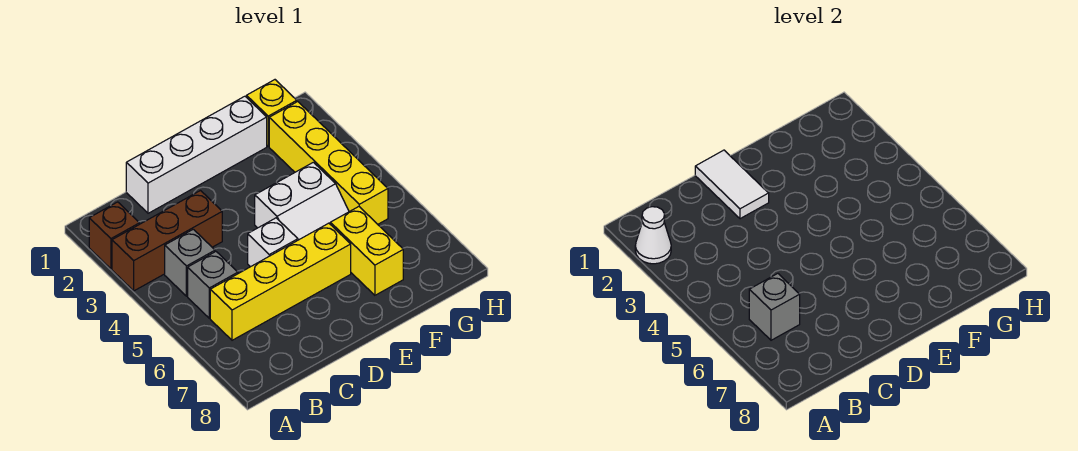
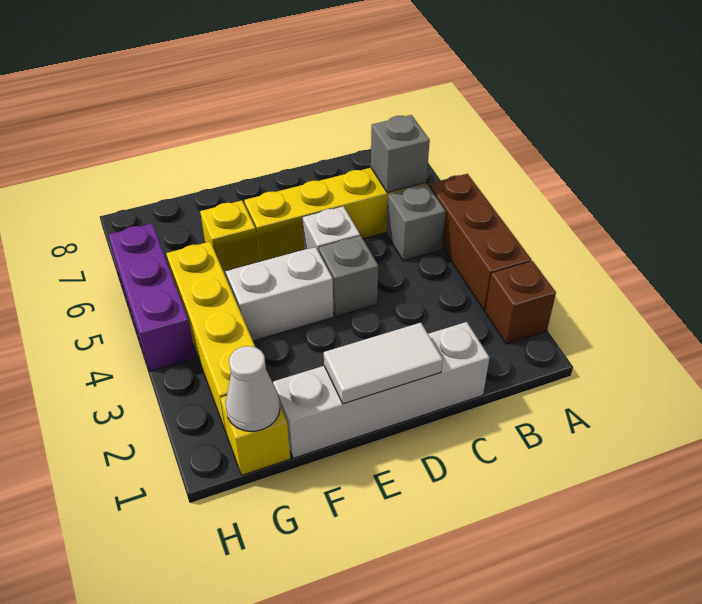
white cone A2 level 2 -> white cone G1 level 2
brown brick A3:C3 level 1 -> brown brick A3:A5 level 1
grey brick B4 level 1 -> grey brick D4 level 1
white tile D1:D2 level 2 -> white tile D1:E1 level 2
yellow brick F6:F7 level 1 -> yellow brick F6 level 1
none -> purple brick H4:H6 level 1

